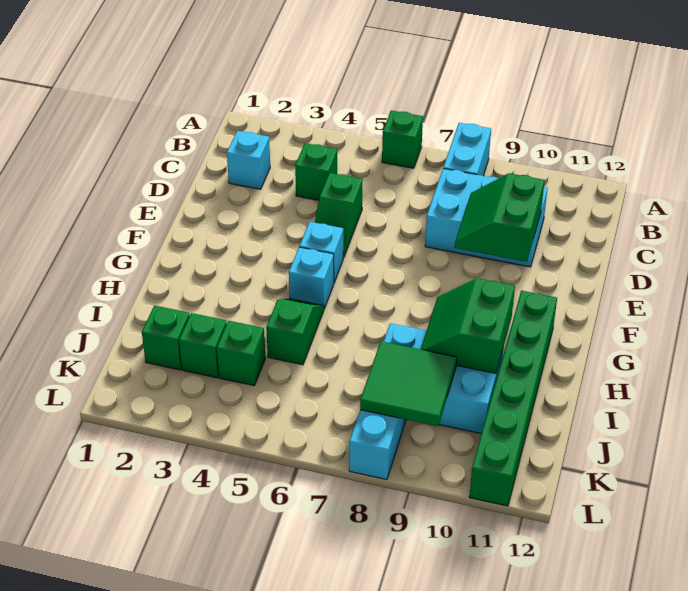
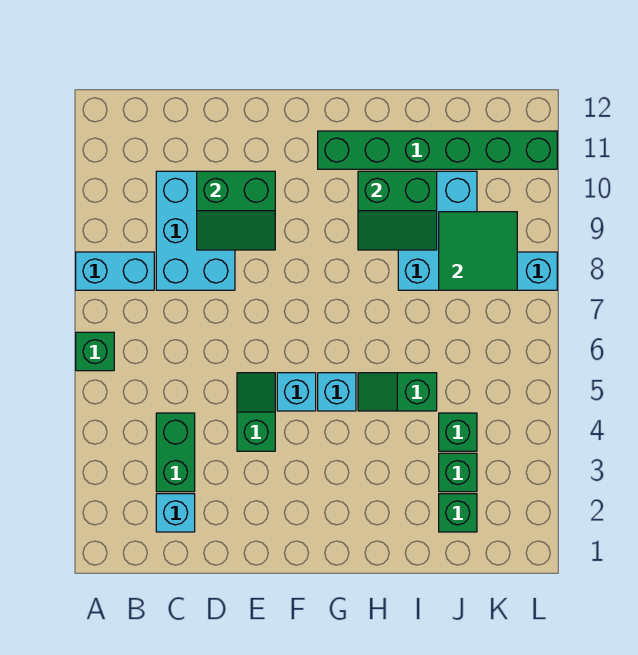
green brick C4 level 1 -> green brick C3:C4 level 1
green slope D5:E5 level 1 top D -> green slope E4:E5 level 1 top 4

